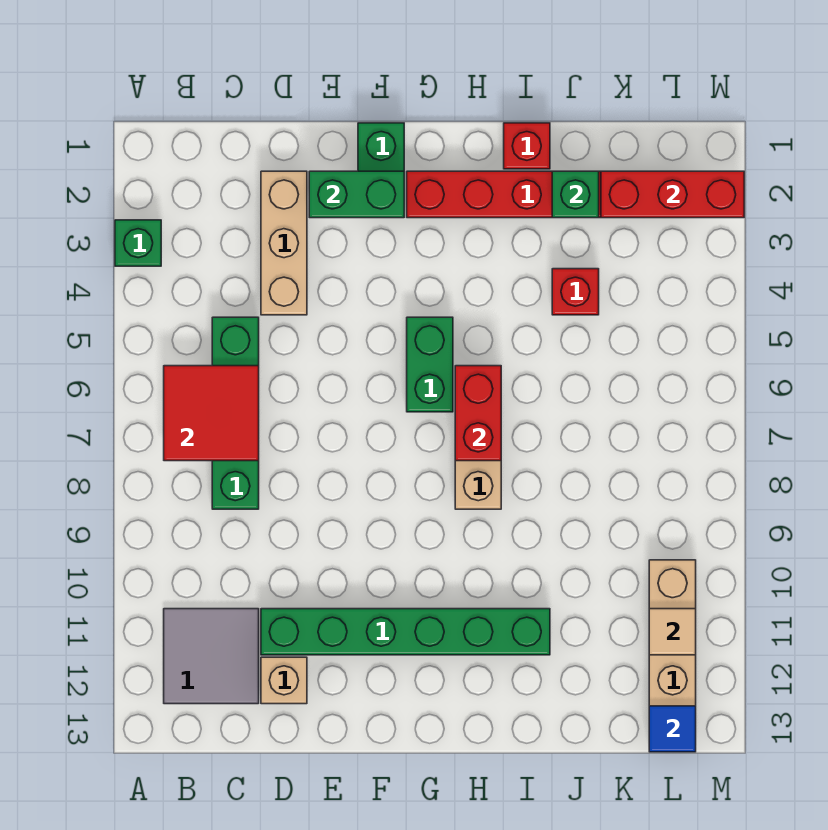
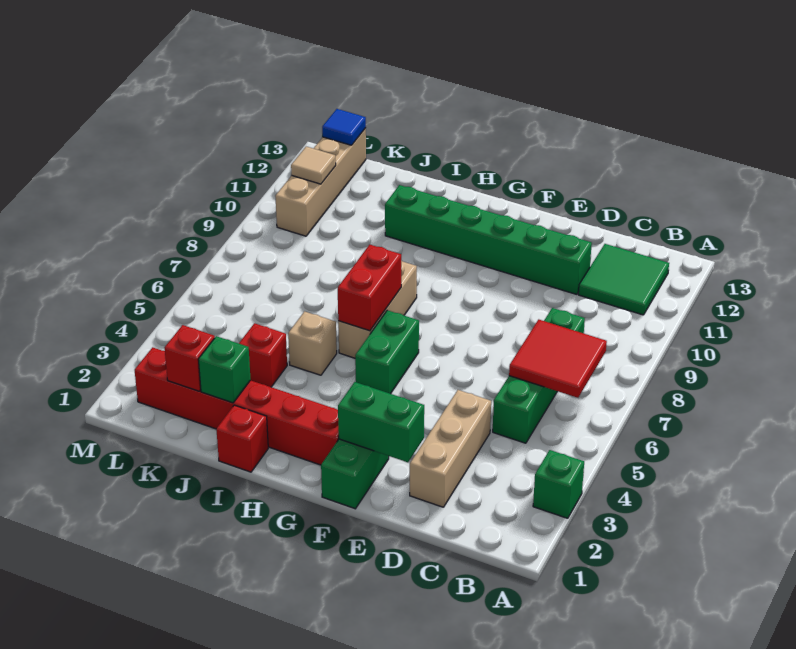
grey tile B11:C12 level 1 -> green tile B11:C12 level 1
tan brick D12 level 1 -> tan brick I5 level 1
red brick K2:M2 level 2 -> red brick K2 level 2

